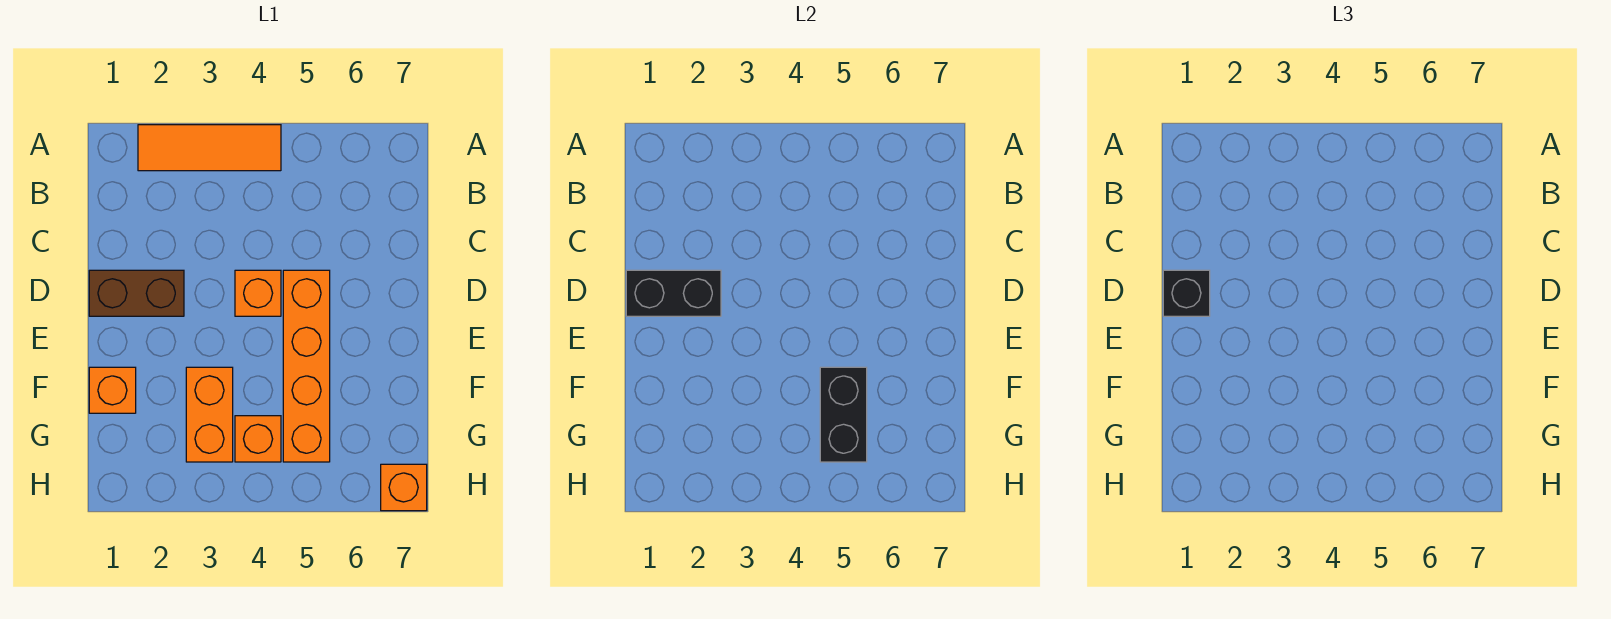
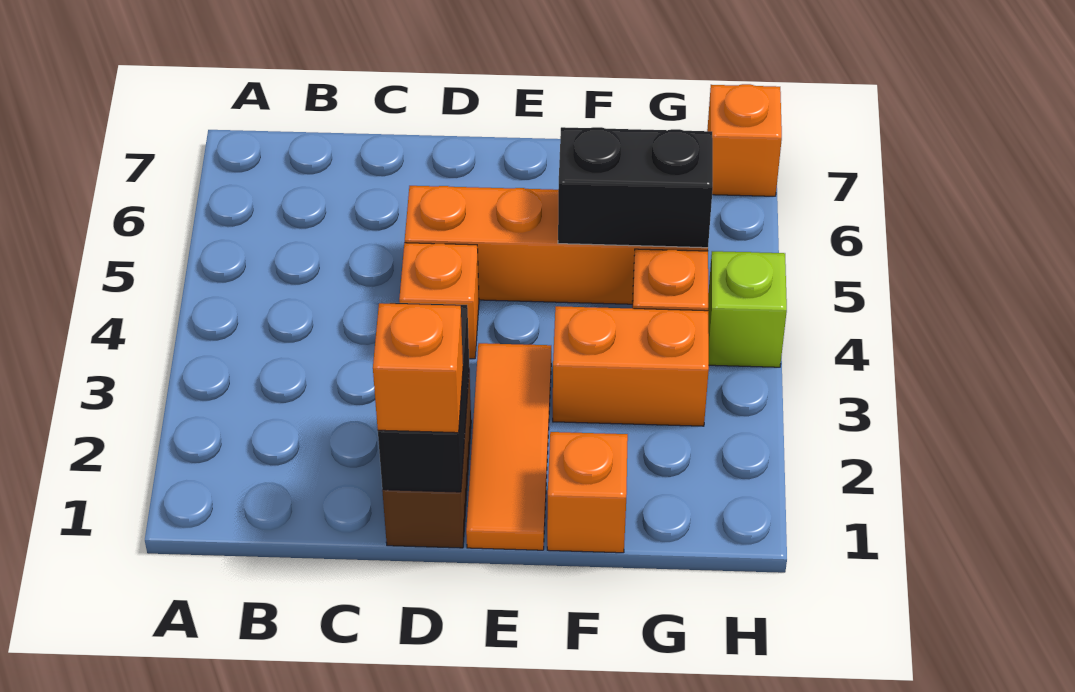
orange tile A2:A4 level 1 -> orange tile E1:E3 level 1
black brick D1 level 3 -> orange brick D1 level 3
none -> lime brick H4 level 1

